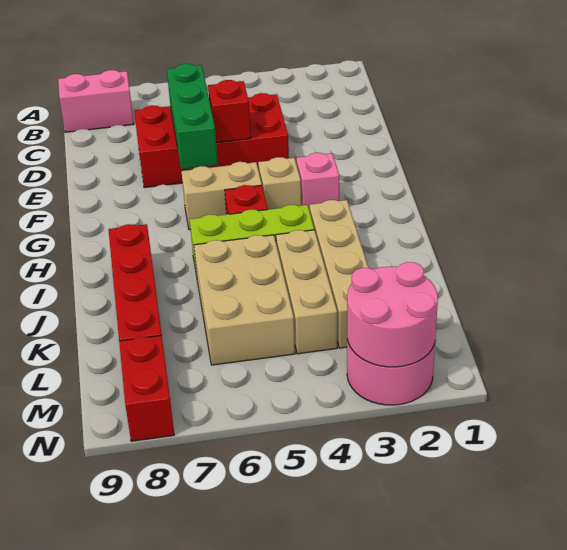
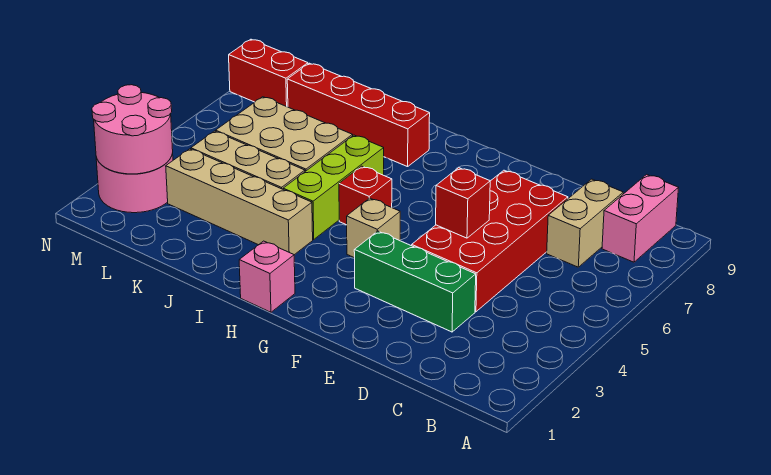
green brick D6:F6 level 2 -> green brick D3:F3 level 1
pink brick G3 level 1 -> pink brick H1 level 1
tan brick G5:G6 level 1 -> tan brick C7:C8 level 1

